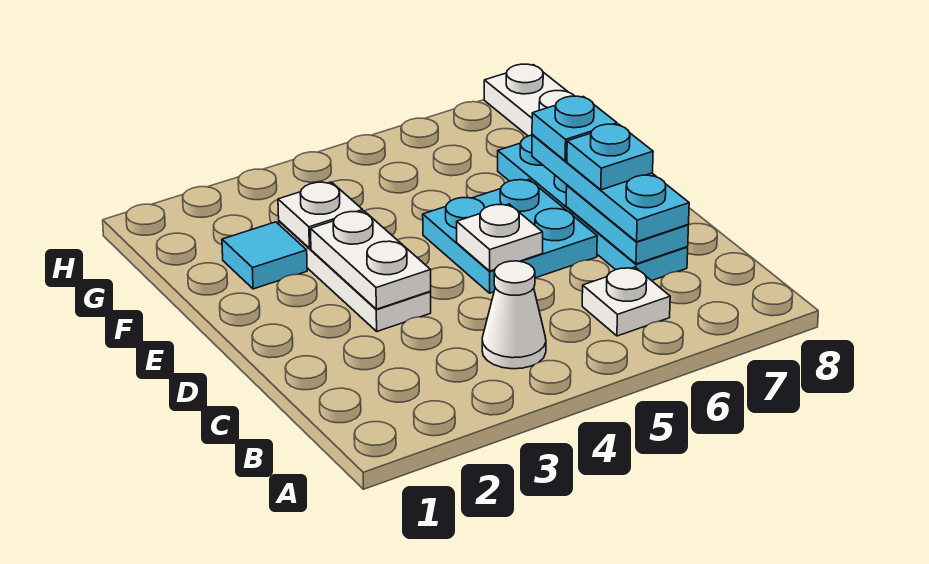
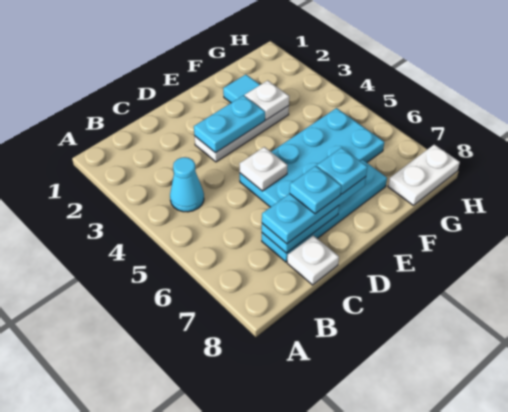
white cone B4 level 1 -> cyan cone B4 level 1
white plate B6 level 1 -> white plate C8 level 1
white plate D3:E3 level 2 -> cyan plate D3:E3 level 2
cyan plate D5:E6 level 1 -> cyan plate D5:G6 level 1

